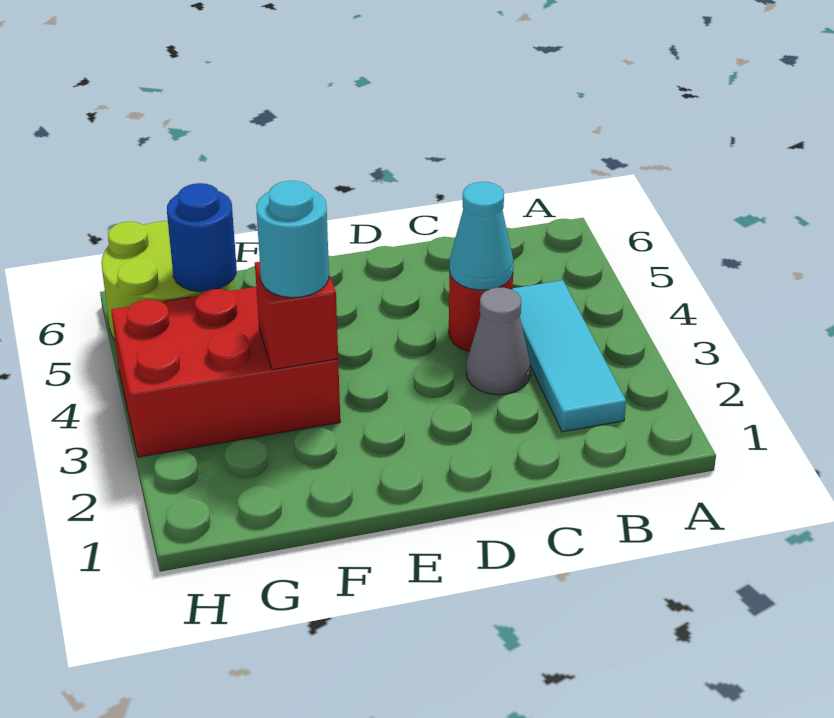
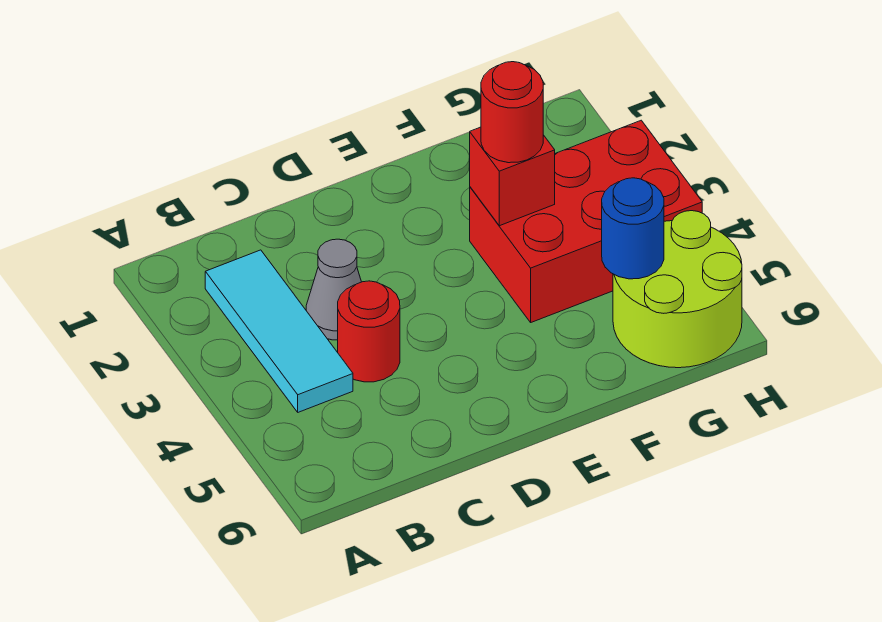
cyan cone C4 level 2 -> none
cyan round brick F3 level 3 -> red round brick F3 level 3

